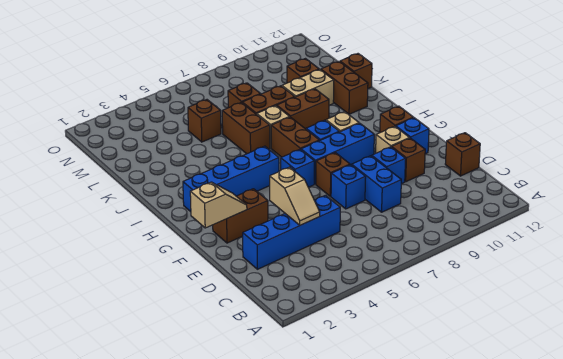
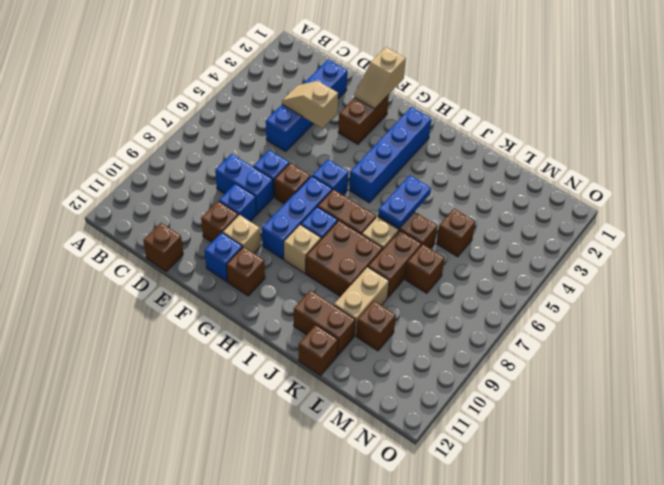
none -> blue plate J5:J6 level 2
brown brick J8:J9 level 1 -> brown brick I8:J9 level 1

